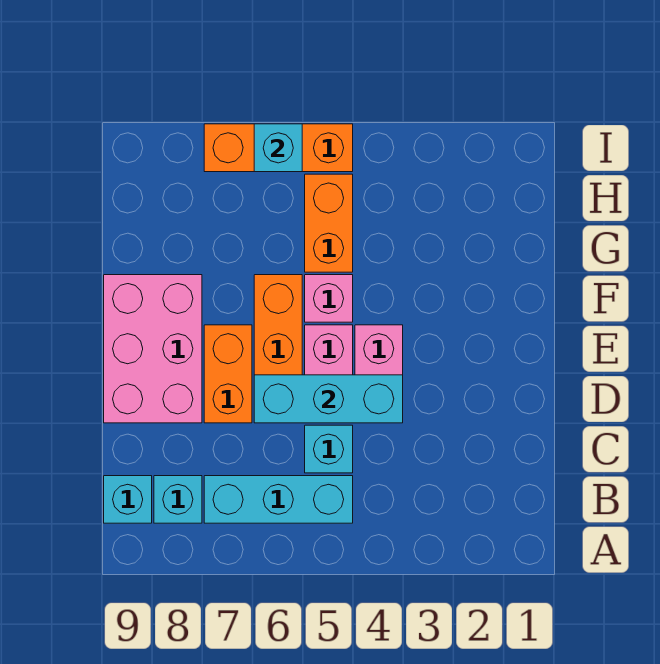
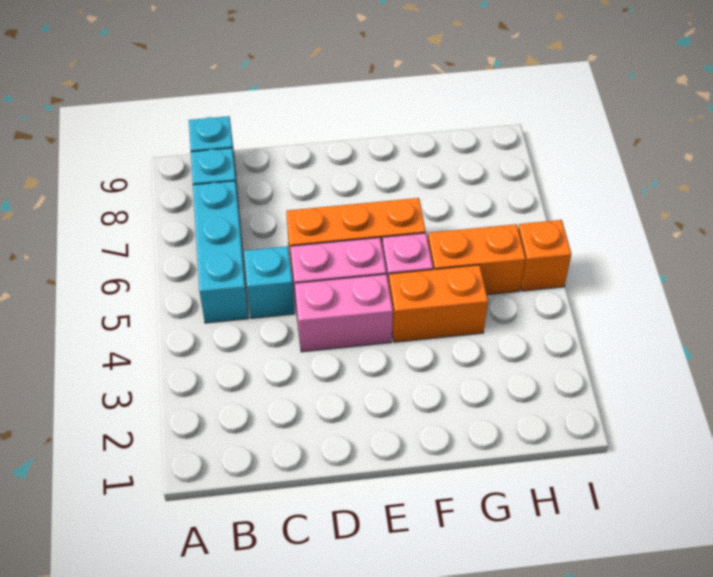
cyan brick D4:D6 level 2 -> none
orange brick D7:E7 level 1 -> orange brick F4:G4 level 1
pink brick D8:F9 level 1 -> none
orange brick I5:I7 level 1 -> orange brick I5 level 1
cyan brick I6 level 2 -> none

